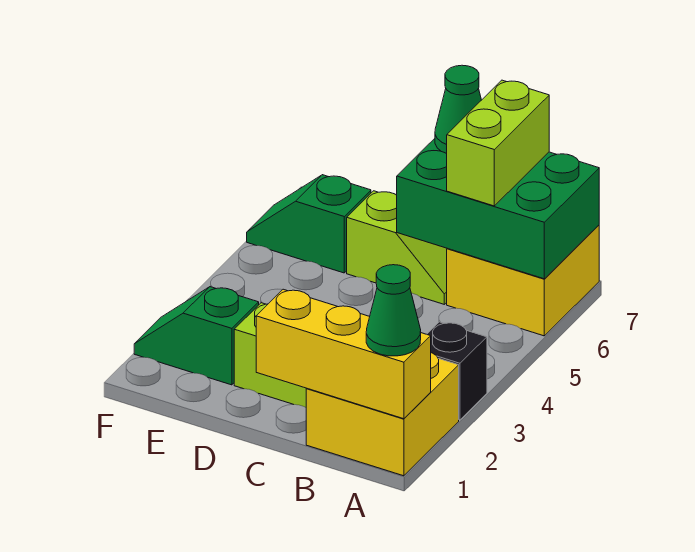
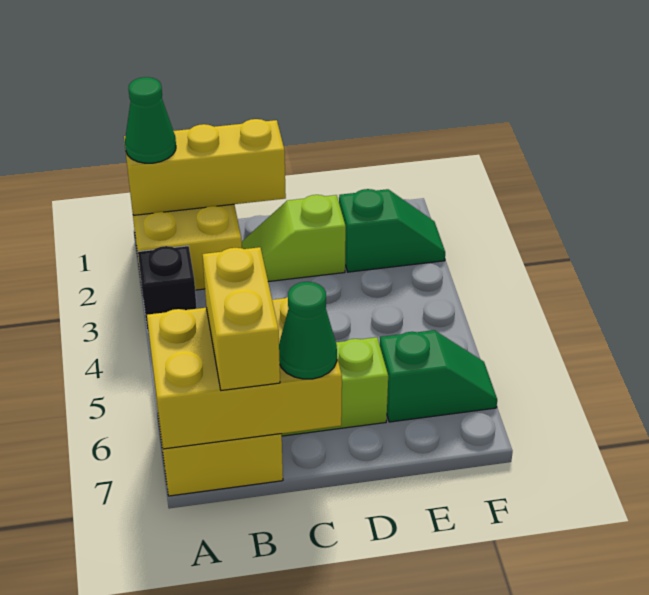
green brick A6:C7 level 2 -> yellow brick A6:C7 level 2
lime brick B6:B7 level 3 -> yellow brick B6:B7 level 3

